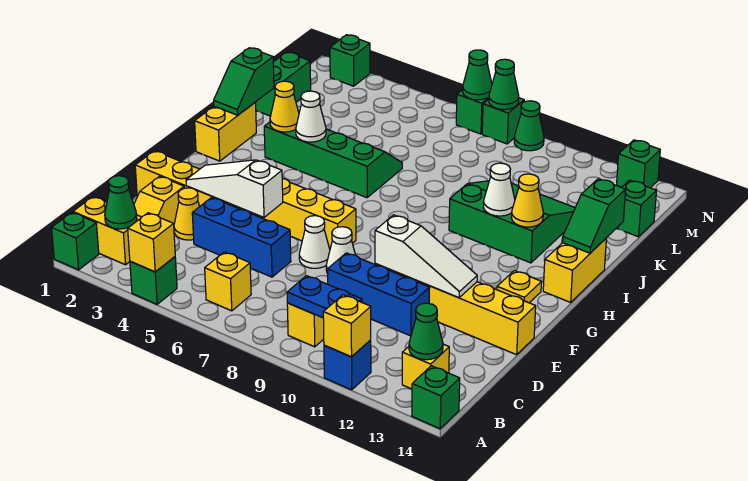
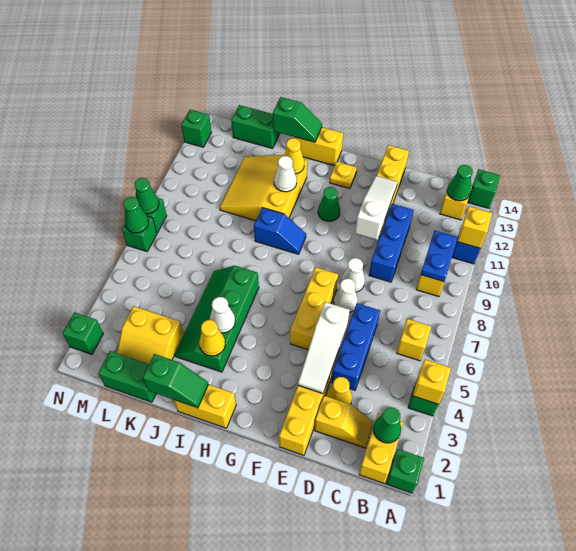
none -> blue slope H9:I9 level 1 top I
green slope I10:K12 level 1 top I -> yellow slope I10:K12 level 1 top I
none -> yellow slope K2:L3 level 1 top 3
green brick L14 level 1 -> green brick K14:L14 level 1
green cone N9 level 1 -> green cone G11 level 1

